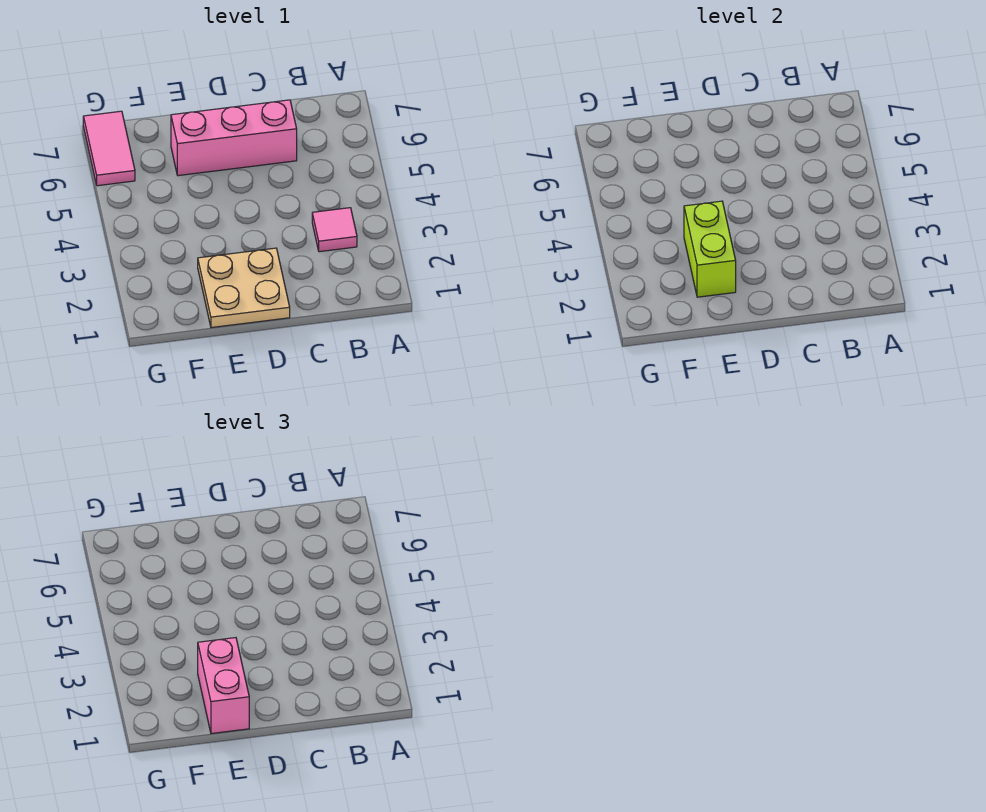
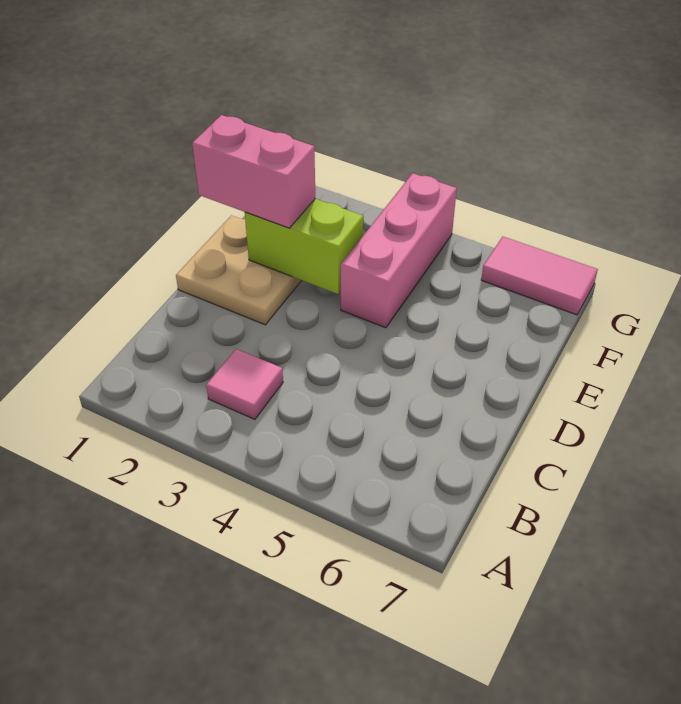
pink brick C6:E6 level 1 -> pink brick E4:G4 level 1

